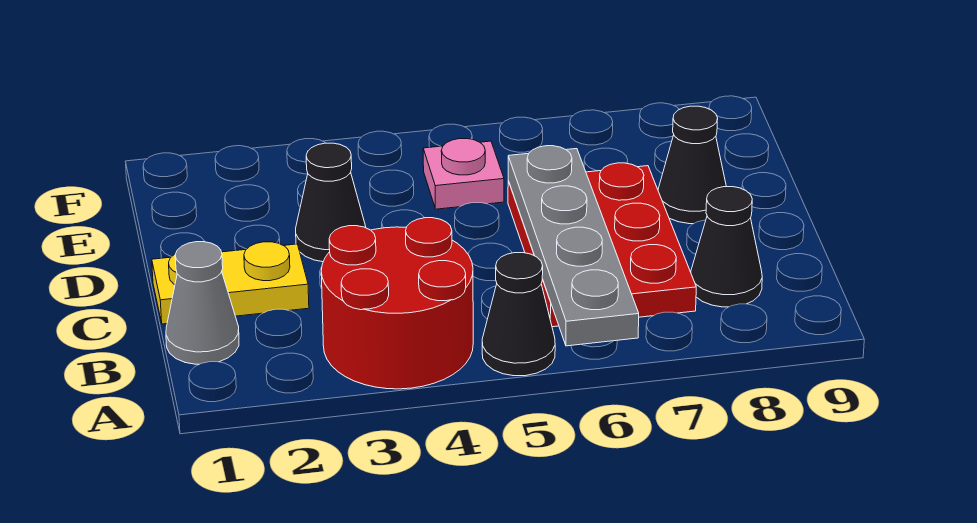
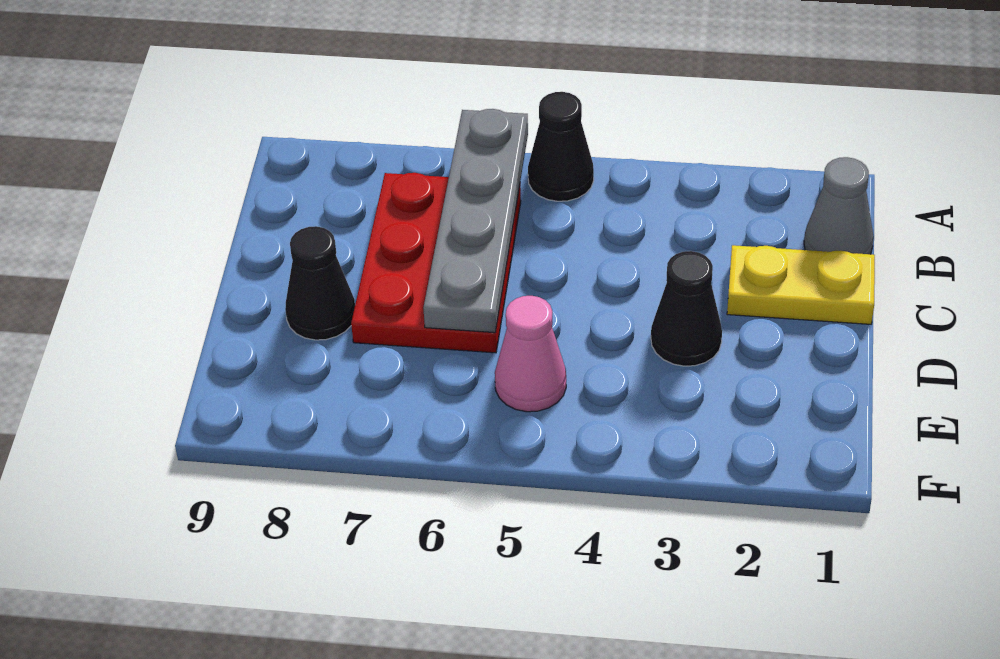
red round brick A3:B4 level 1 -> none
black cone B8 level 1 -> none
pink plate E5 level 1 -> pink cone E5 level 1

